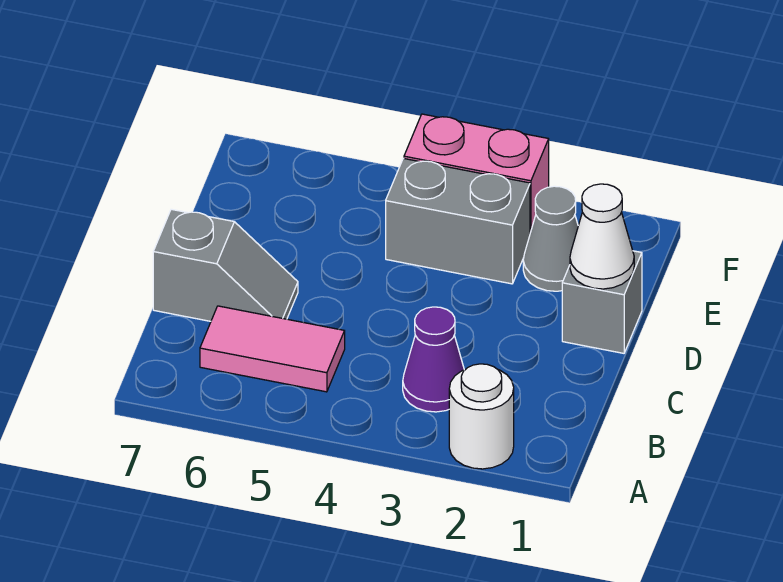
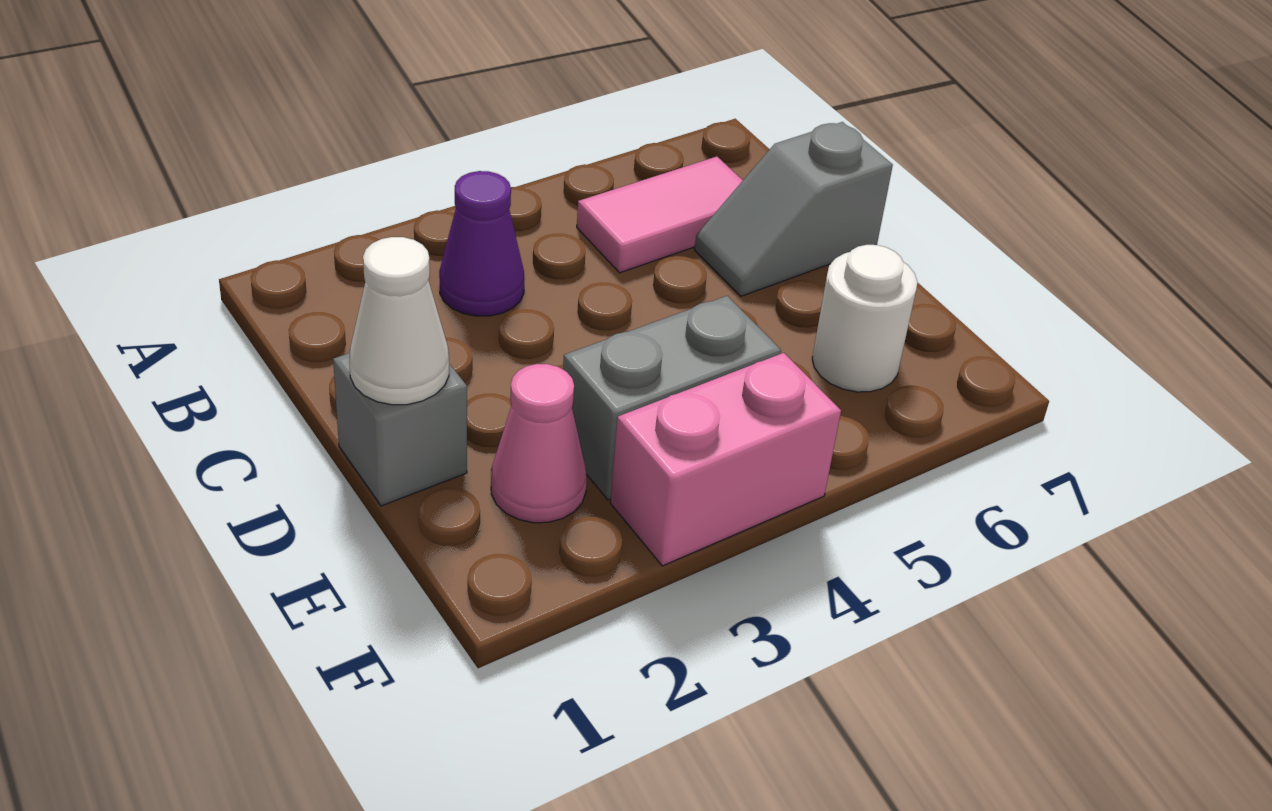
white round brick A2 level 1 -> white round brick E6 level 1
grey cone E2 level 1 -> pink cone E2 level 1

